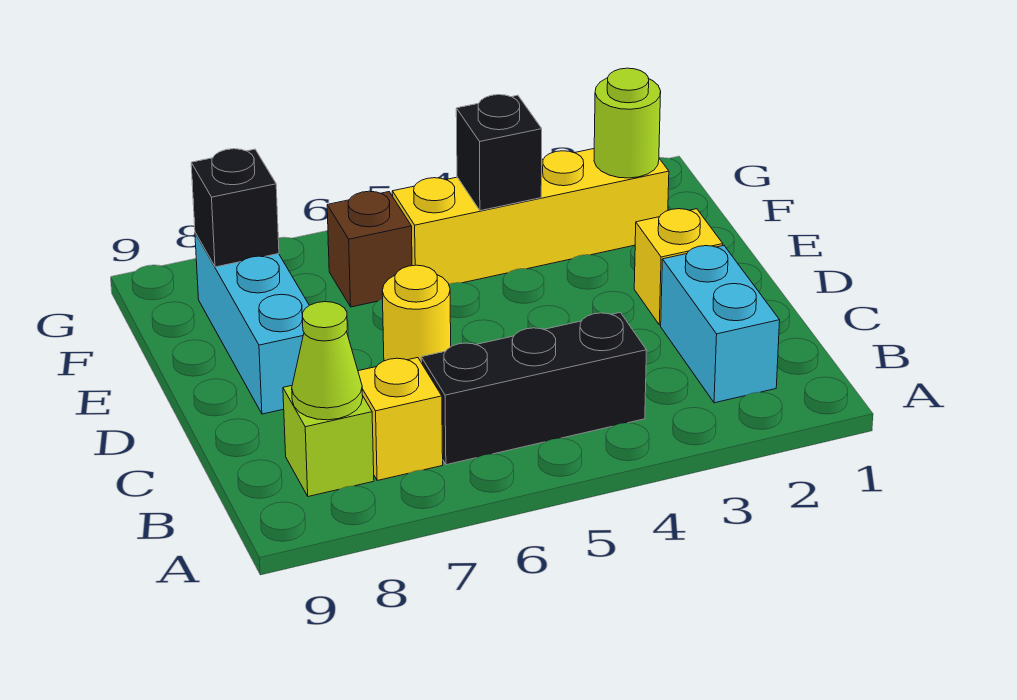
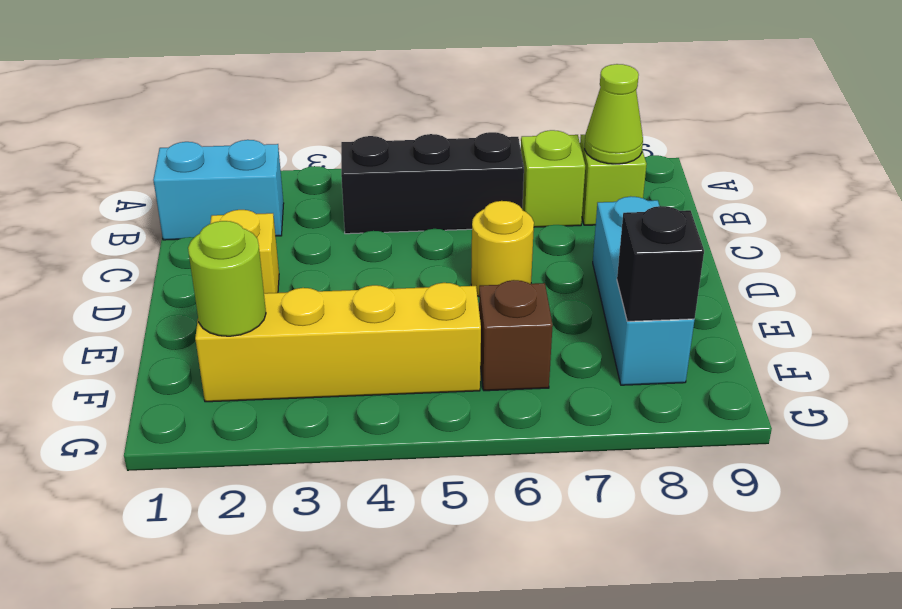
cyan brick B2:C2 level 1 -> cyan brick B1:B2 level 1
yellow brick B7 level 1 -> lime brick B7 level 1
black brick F4 level 2 -> none

